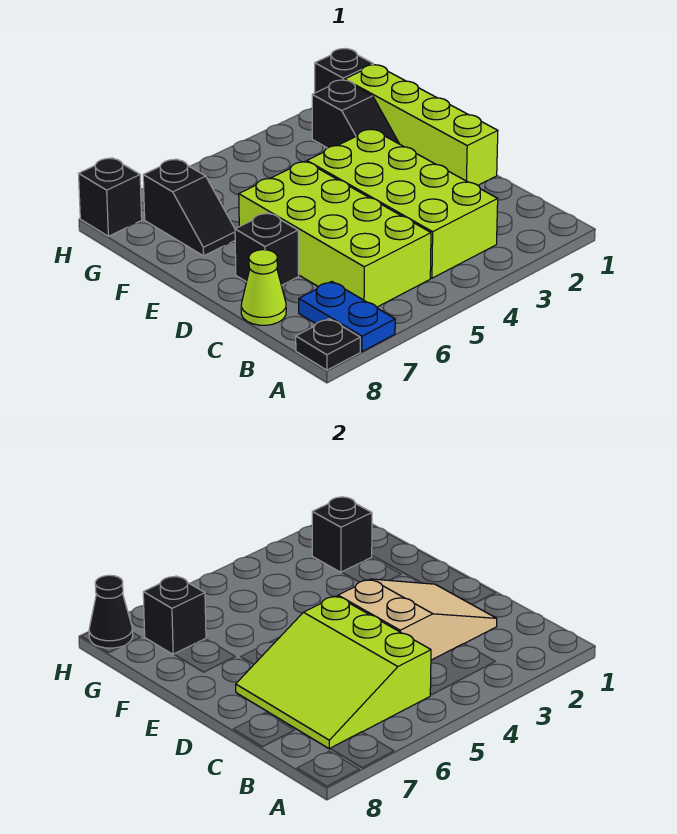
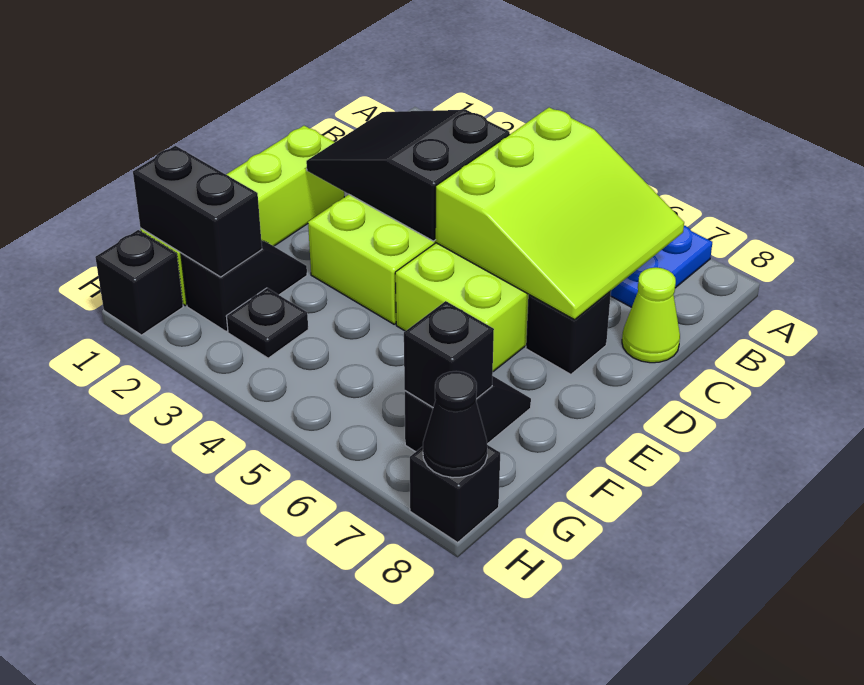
black plate A8 level 1 -> black plate G3 level 1
tan slope C2:D4 level 2 top 4 -> black slope C2:D4 level 2 top 4
black brick G2 level 2 -> black brick G1:G2 level 2

